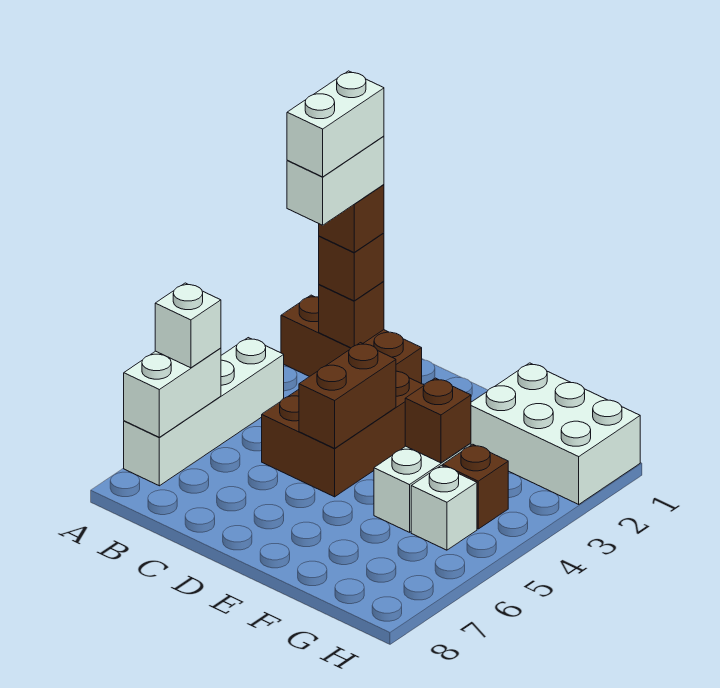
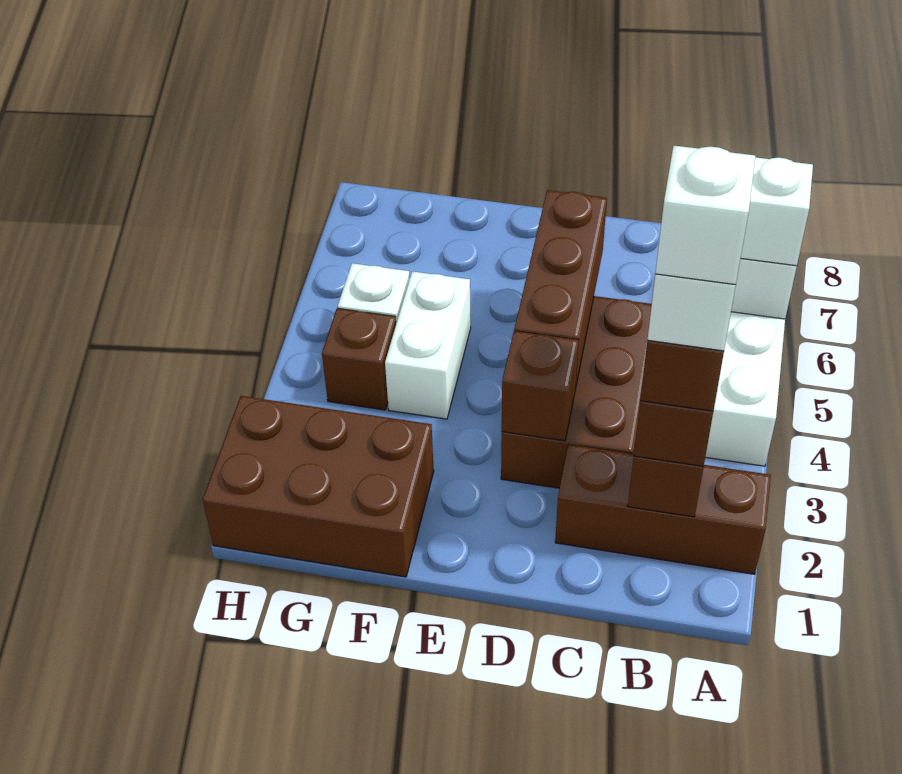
white brick B2:B3 level 6 -> white brick B2 level 6
brown brick D4:D5 level 2 -> brown brick D4:D6 level 2
white brick F1:H2 level 1 -> brown brick F1:H2 level 1
brown brick F4 level 2 -> brown brick D3 level 2

